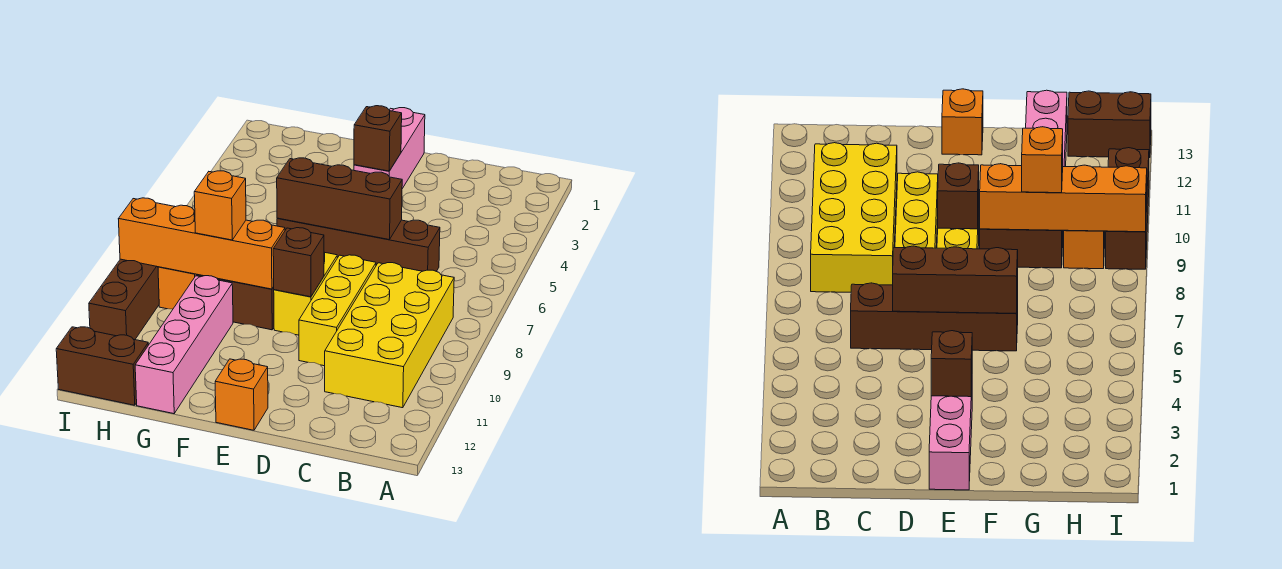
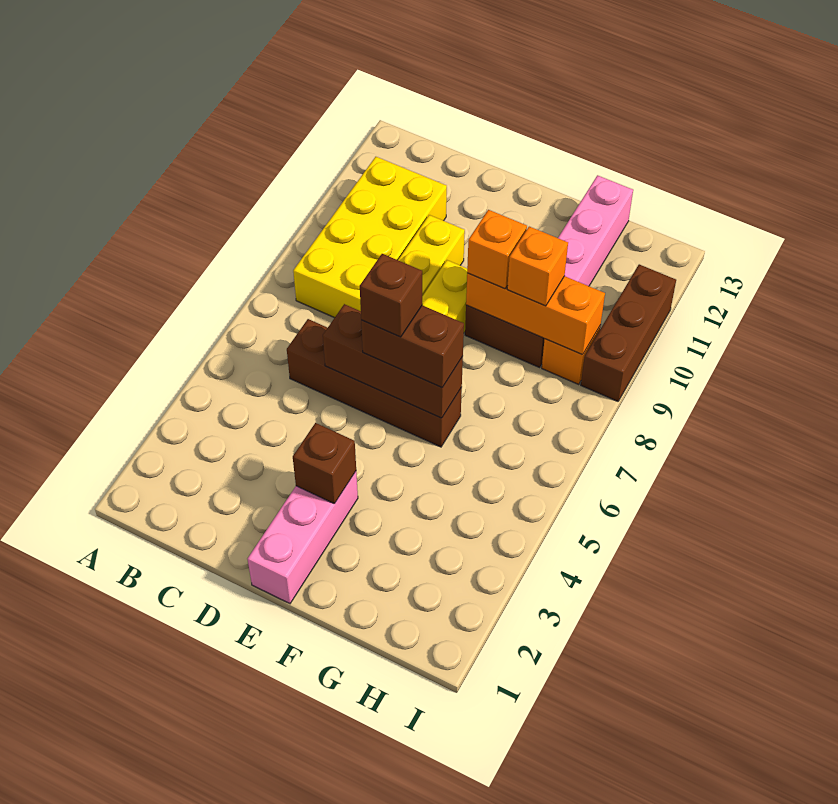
brown brick E9 level 2 -> brown brick E6 level 4
orange brick E13 level 1 -> orange brick F9 level 3
orange brick F9:I9 level 2 -> orange brick F9:H9 level 2
brown brick H13:I13 level 1 -> brown brick E6:F6 level 3

